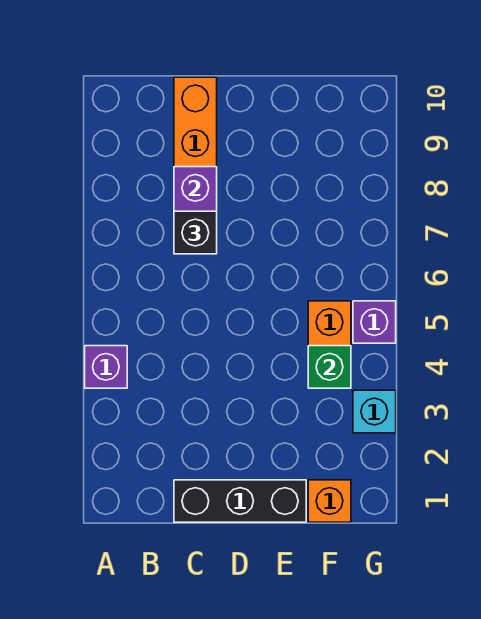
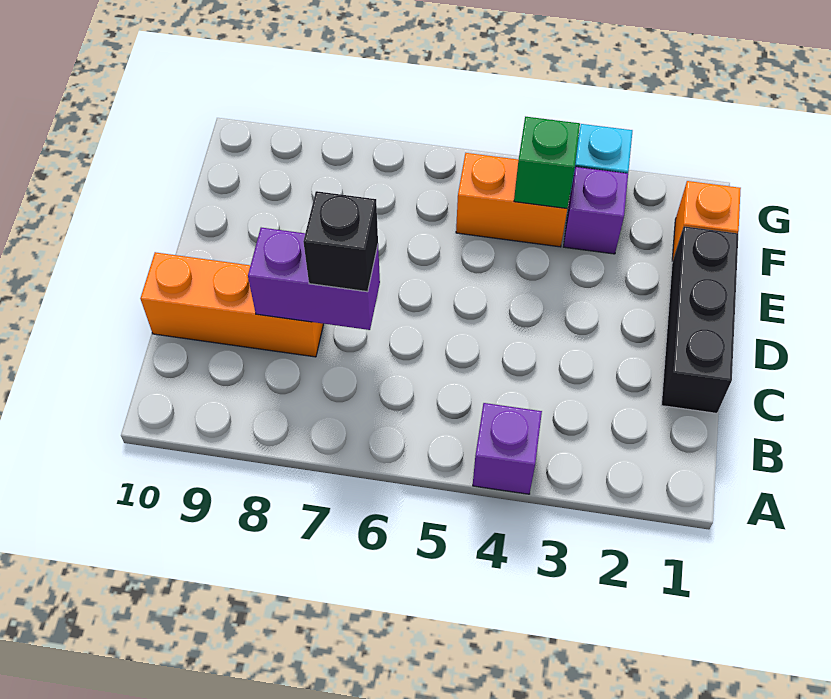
purple brick G5 level 1 -> purple brick F3 level 1

